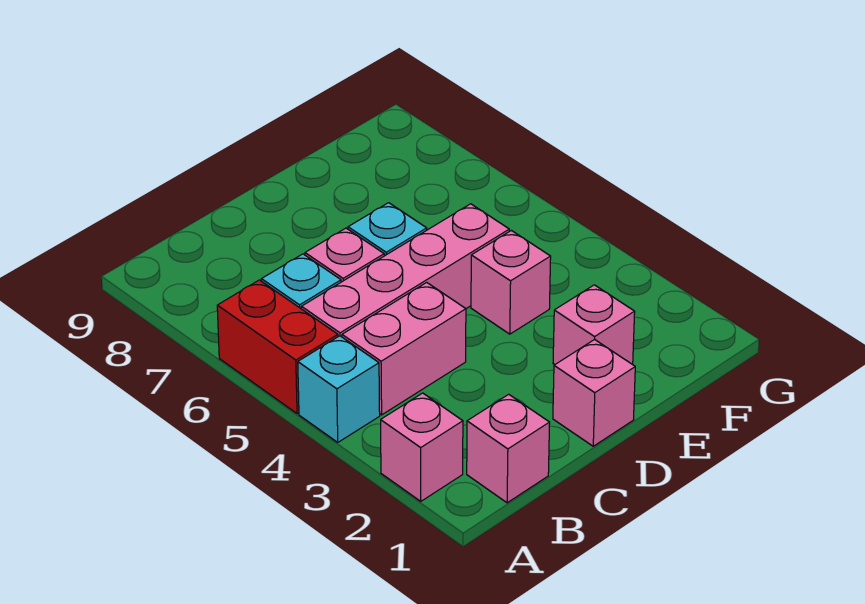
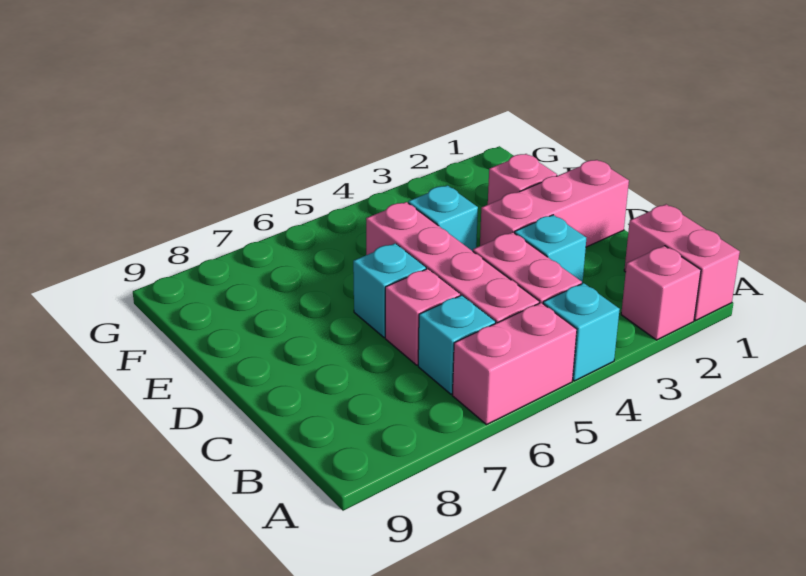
red brick A5:A6 level 1 -> pink brick A5:A6 level 1
pink brick B1 level 1 -> pink brick A1:B1 level 1
none -> cyan brick C3 level 1
pink brick D1 level 1 -> pink brick D1:D3 level 1
pink brick E4 level 1 -> cyan brick E4 level 1

